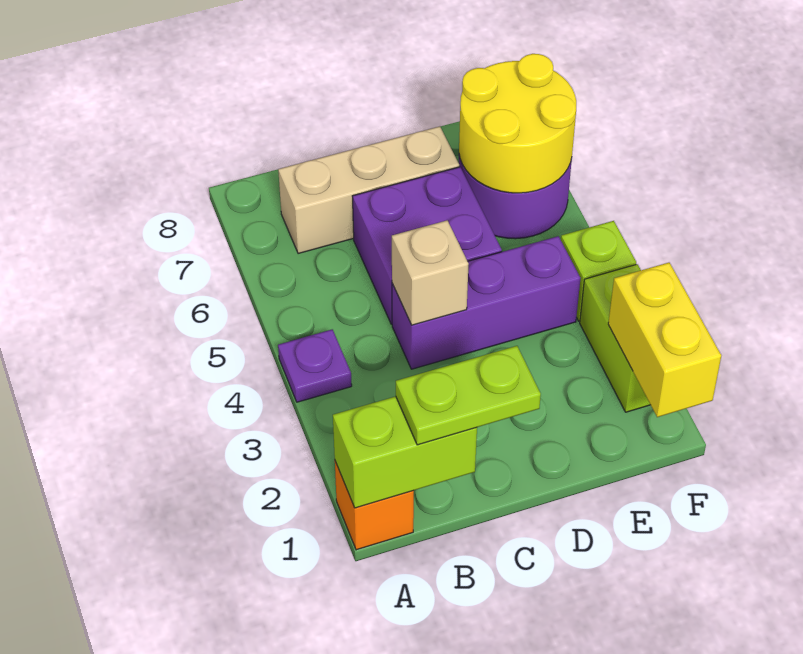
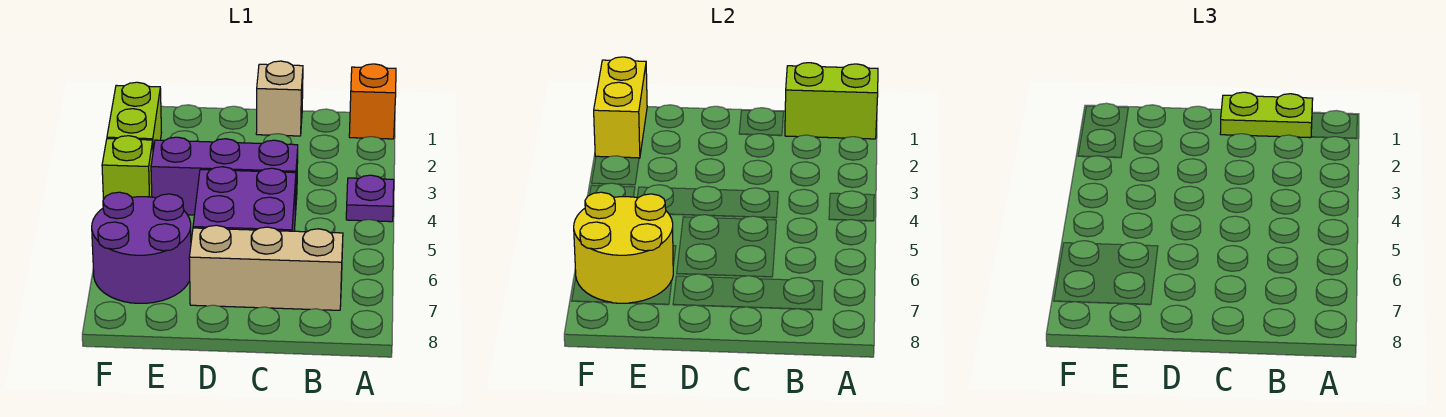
tan brick C4 level 2 -> tan brick C1 level 1

